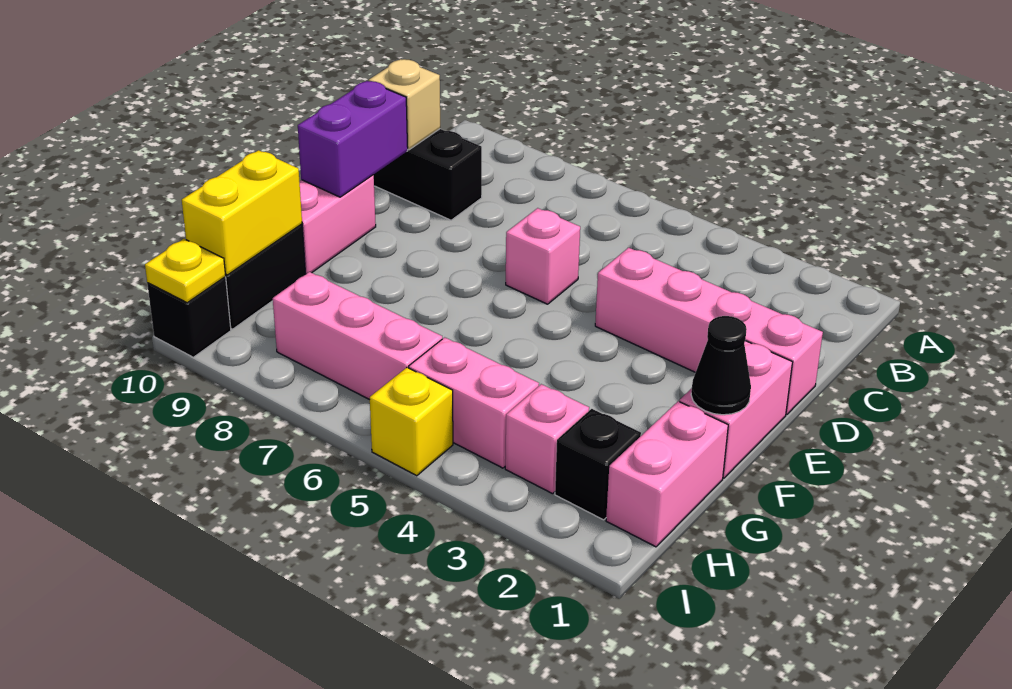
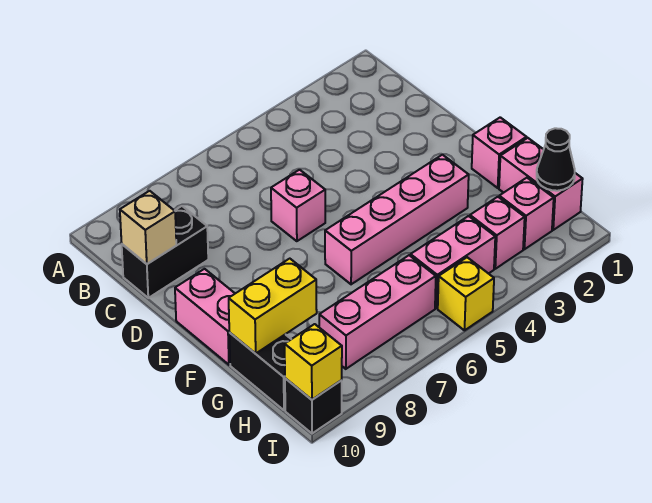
pink brick D1:D4 level 1 -> pink brick F3:F6 level 1
purple brick D10:E10 level 2 -> none
pink brick E1:F1 level 1 -> pink brick F1 level 1
black cone F1 level 2 -> black cone H1 level 2
yellow brick G10:H10 level 2 -> yellow brick G9:G10 level 2
black brick H2 level 1 -> pink brick H2 level 1
yellow plate I10 level 2 -> yellow brick I10 level 2

